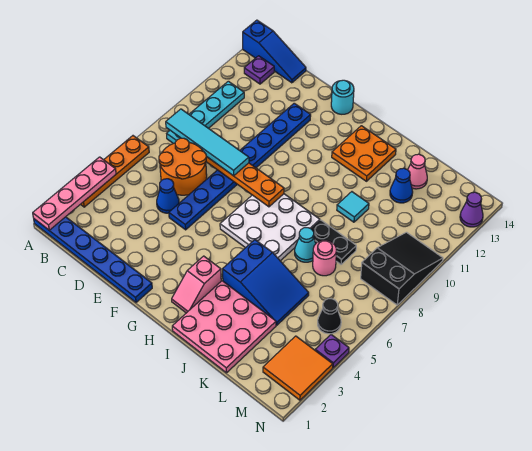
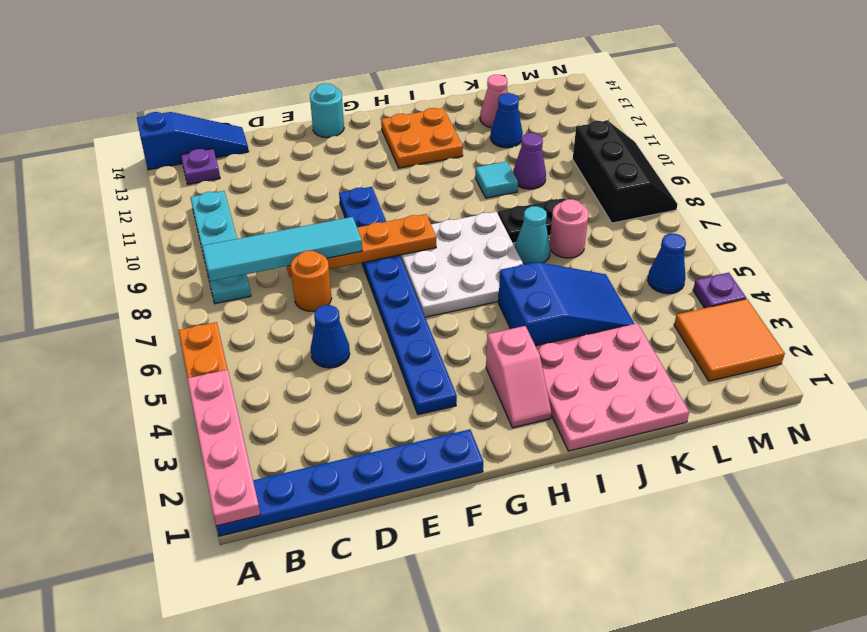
orange round brick C6:D7 level 1 -> orange round brick D7 level 1
blue plate E5:E12 level 1 -> blue plate F3:F10 level 1
black cone M5 level 1 -> blue cone M5 level 1
black slope M8:N10 level 1 top 8 -> black slope M8:N10 level 1 top M
purple cone N13 level 1 -> purple cone K10 level 1

